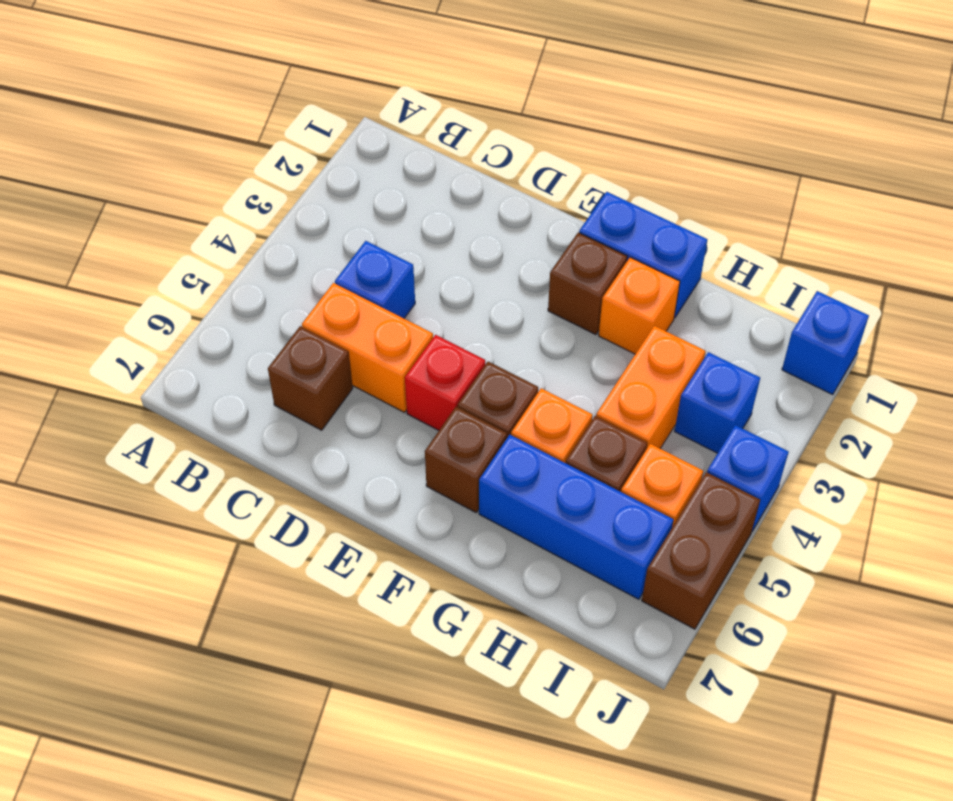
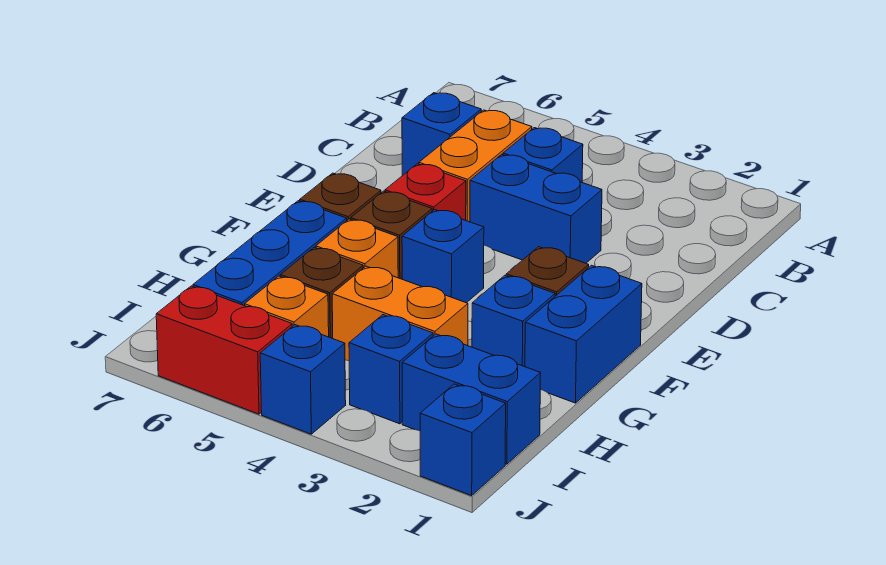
brown brick C6 level 1 -> blue brick C6 level 1
none -> blue brick D3:D4 level 1
none -> blue brick F4 level 1
orange brick G2 level 1 -> blue brick G2 level 1
none -> blue brick I1:I2 level 1
brown brick J5:J6 level 1 -> red brick J5:J6 level 1

